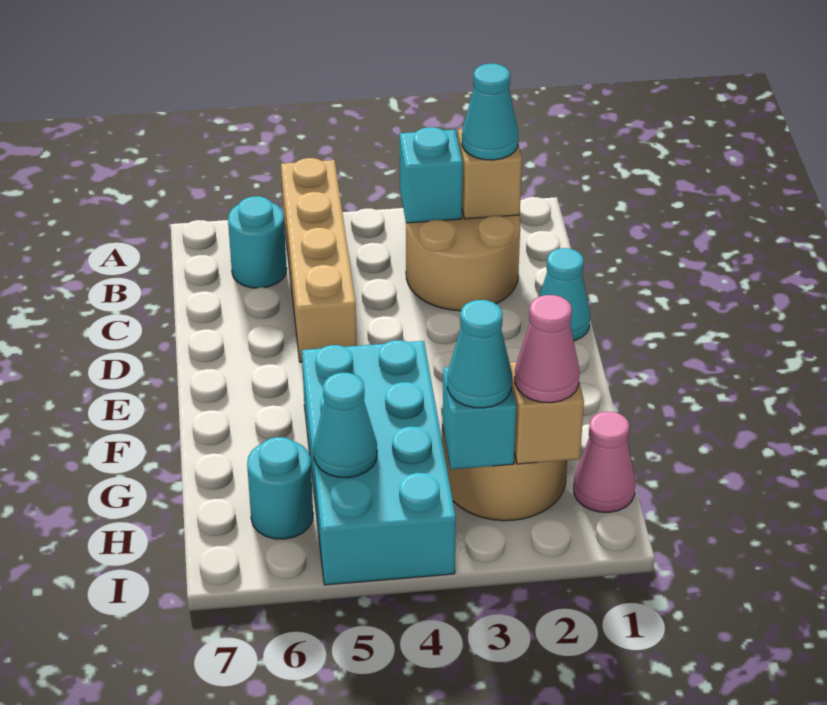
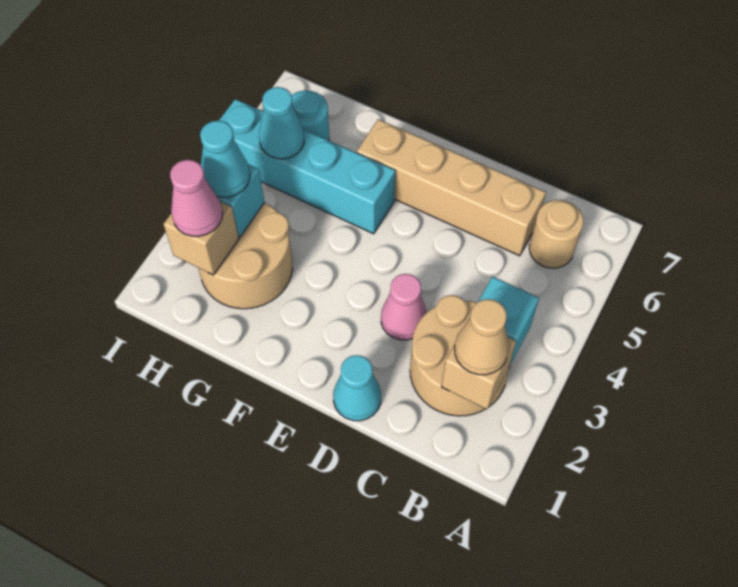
tan brick A5:D5 level 1 -> tan brick C6:F6 level 1
cyan cone B2 level 3 -> tan cone B2 level 3
cyan round brick B6 level 1 -> tan round brick B6 level 1
cyan brick F4:I5 level 1 -> cyan brick F5:I5 level 1
pink cone H1 level 1 -> pink cone D3 level 1

